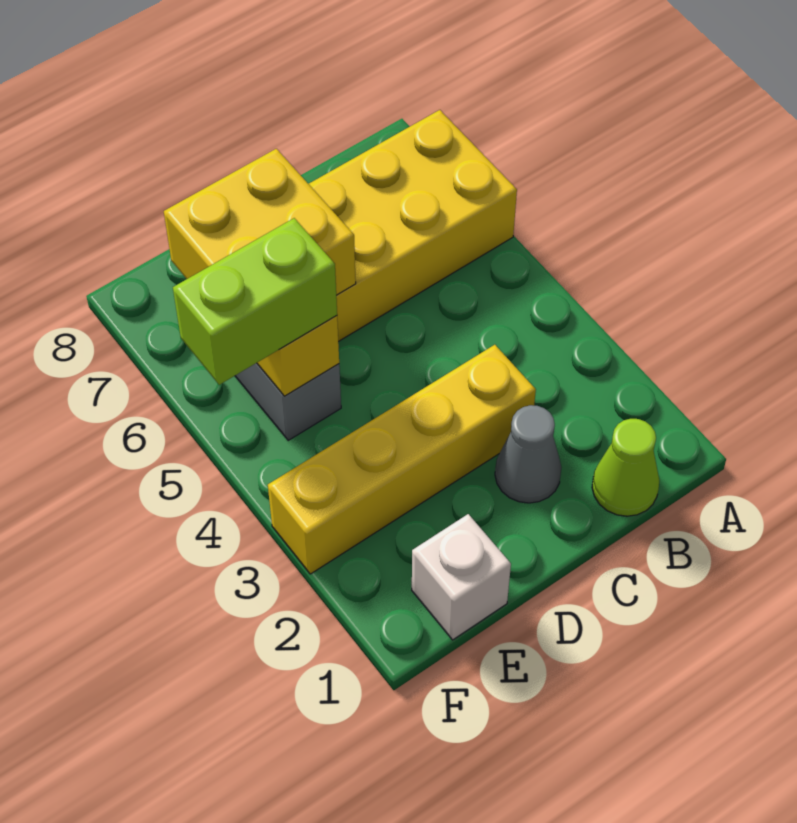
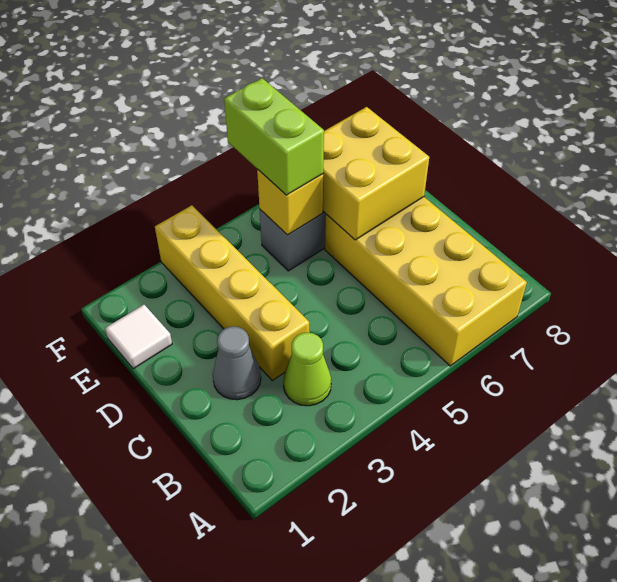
lime cone B1 level 1 -> lime cone B3 level 1
white brick E1 level 1 -> white tile E1 level 1

